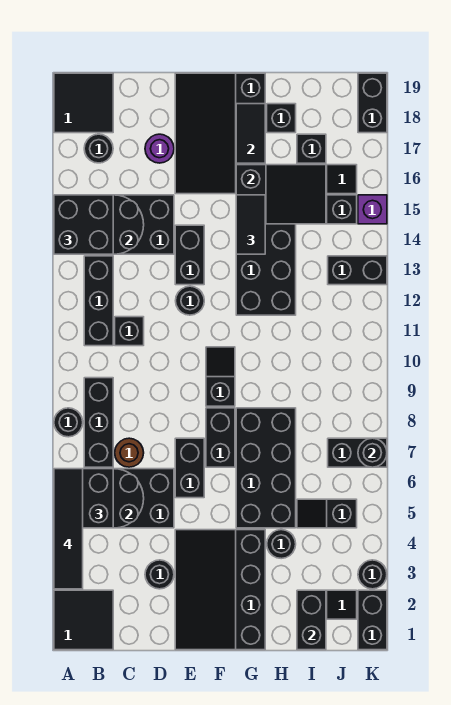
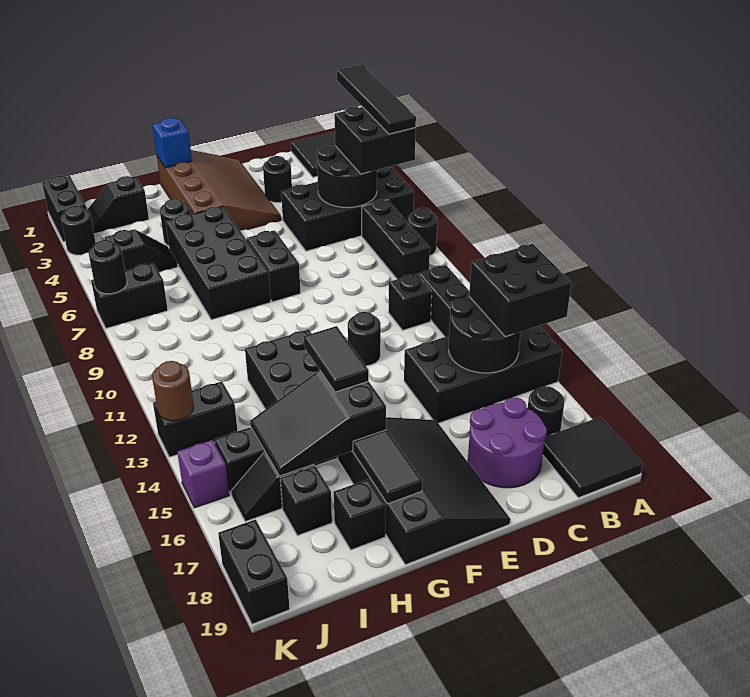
brown round brick C7 level 1 -> brown round brick K13 level 2
purple round brick D17 level 1 -> purple round brick C17:D18 level 1
black slope E1:G4 level 1 top G -> brown slope E1:G4 level 1 top G
black brick E6:E7 level 1 -> none
black brick E13:E14 level 1 -> none
black slope F9:F10 level 1 top 9 -> none
none -> blue brick G1 level 2
black brick I1:I2 level 2 -> none

